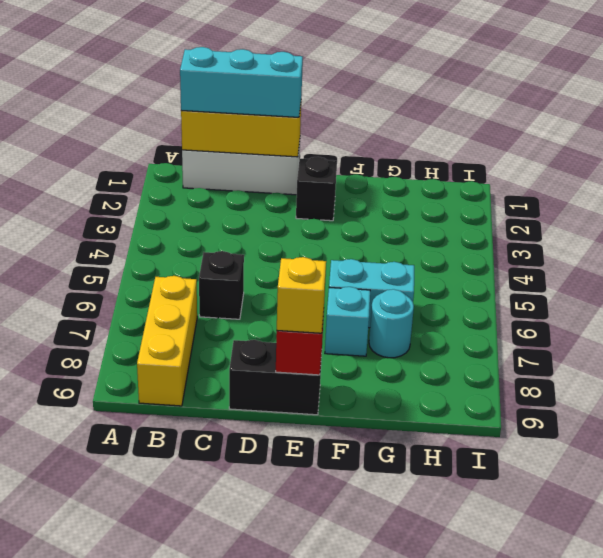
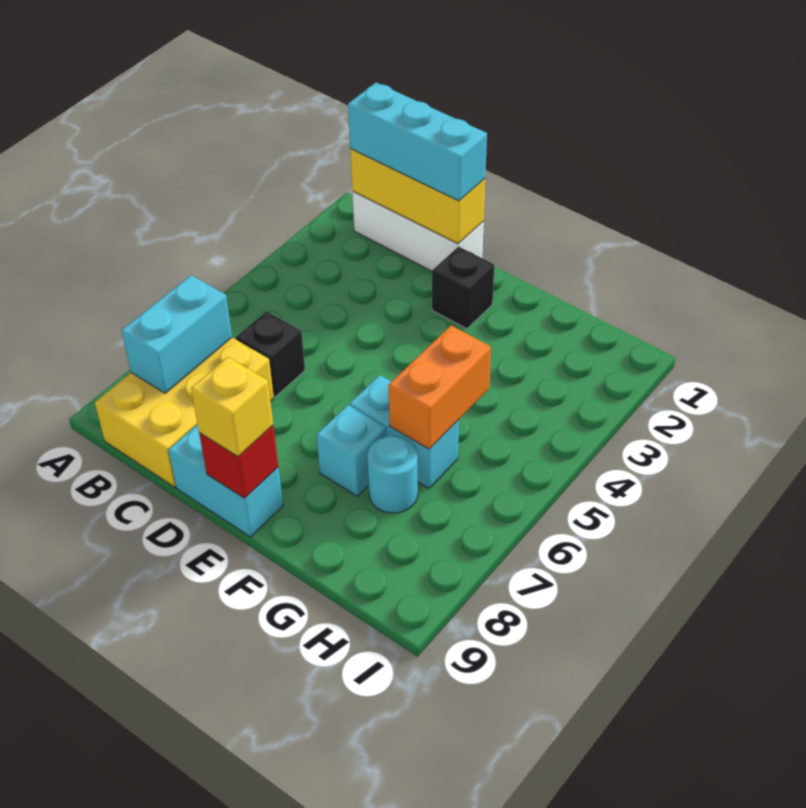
yellow brick B7:B9 level 1 -> yellow brick B7:C9 level 1
none -> cyan brick B7:B8 level 2
black brick D9:E9 level 1 -> cyan brick D9:E9 level 1
none -> orange brick G5:G6 level 2

